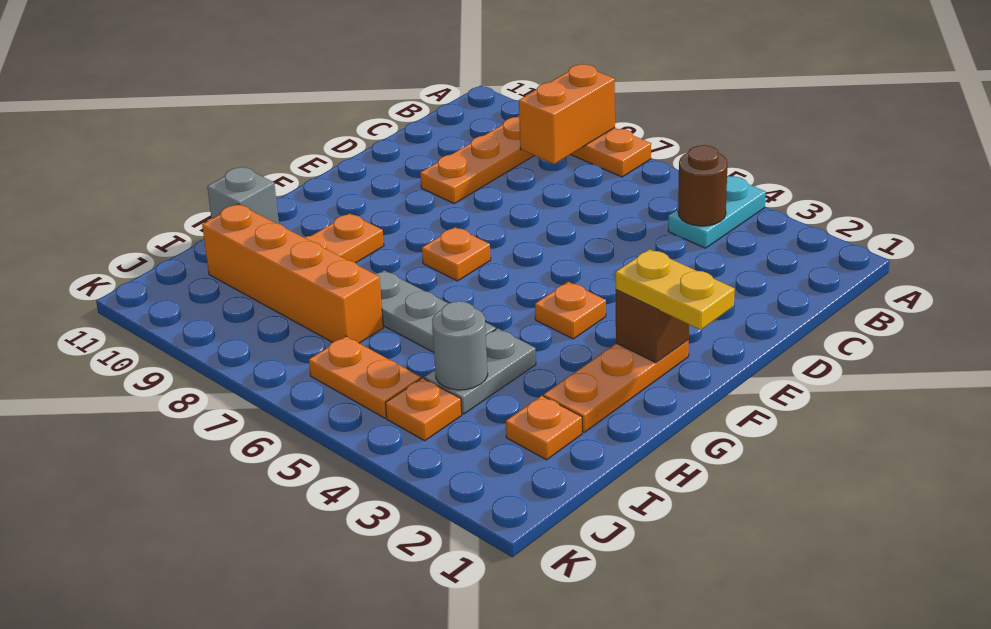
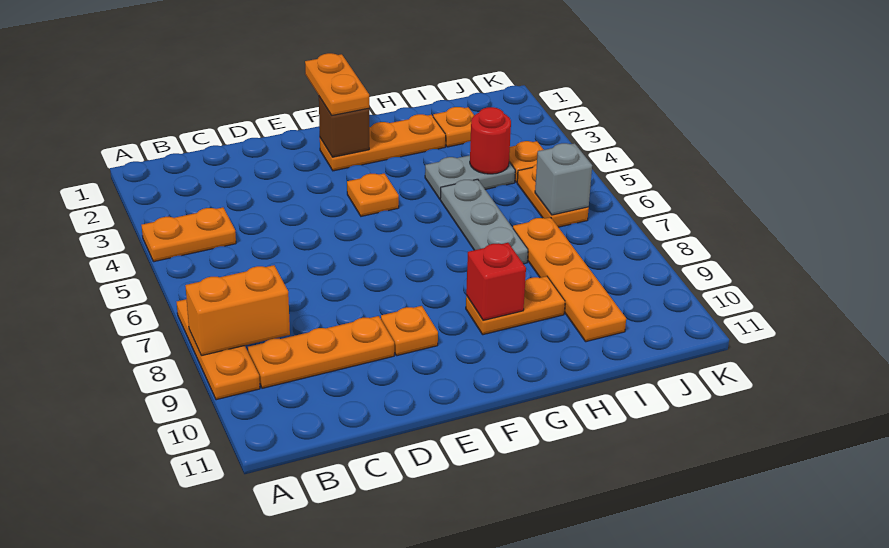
cyan plate A4:B4 level 1 -> orange plate A4:B4 level 1
brown round brick B4 level 2 -> none
yellow plate F1:F2 level 3 -> orange plate F1:F2 level 3
orange plate F7 level 1 -> orange plate E9 level 1
none -> red brick G9 level 2
grey brick H11 level 1 -> grey brick J6 level 2
grey round brick I4 level 2 -> red round brick I4 level 2
orange brick I7:I10 level 1 -> orange plate I7:I10 level 1

